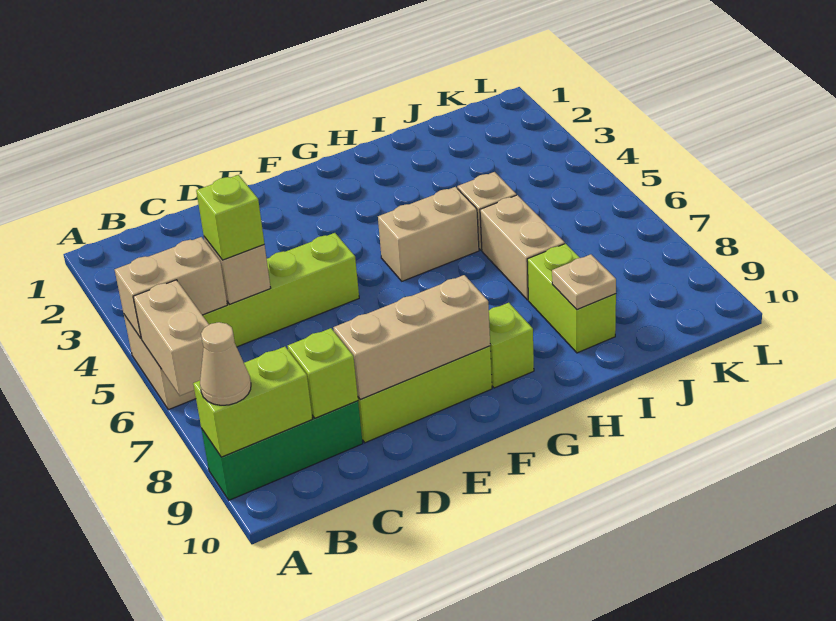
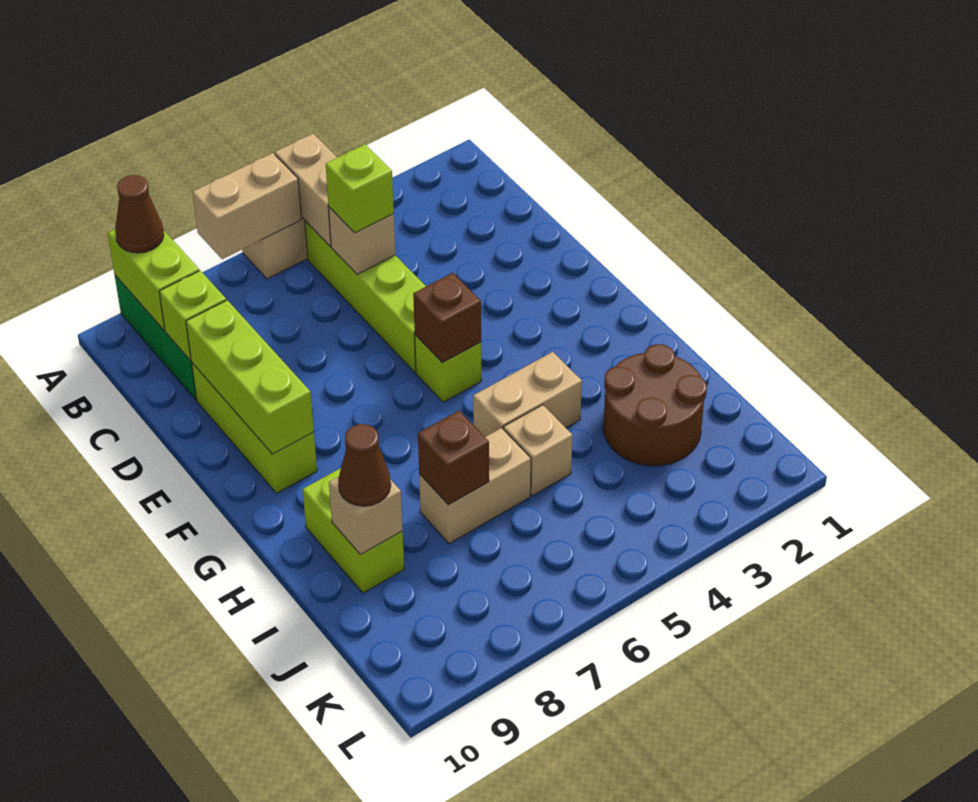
tan cone A9 level 3 -> brown cone A9 level 3
tan brick D9:F9 level 2 -> lime brick D9:F9 level 2
none -> brown brick F5 level 2
tan brick G5:H5 level 1 -> tan brick H4:H5 level 1
lime brick G9 level 1 -> lime brick F5 level 1
none -> brown round brick I2:J3 level 1
none -> brown brick I7 level 2
lime brick I8:I9 level 1 -> lime brick H9:I9 level 1
tan plate I9 level 2 -> tan brick I9 level 2
none -> brown cone I9 level 3

